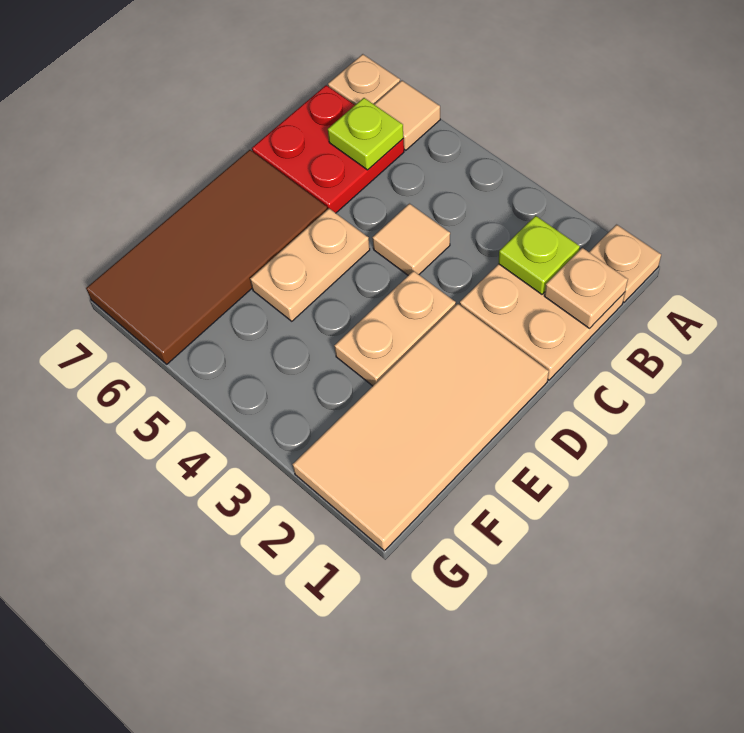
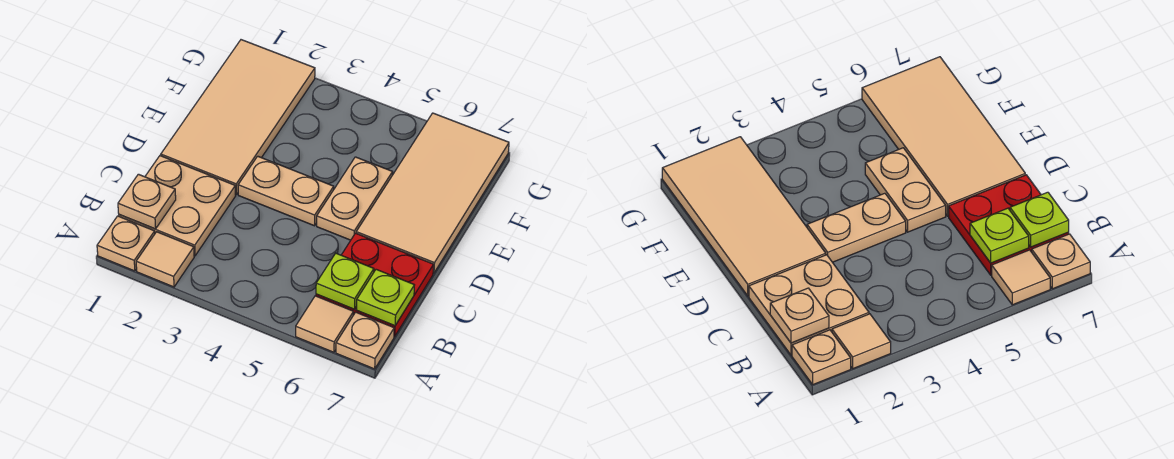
lime plate B2 level 2 -> lime plate B7 level 2
tan tile C4 level 1 -> tan tile A2 level 1
tan plate D3:E3 level 1 -> tan plate D3:D4 level 1
brown tile D6:G7 level 1 -> tan tile D6:G7 level 1

